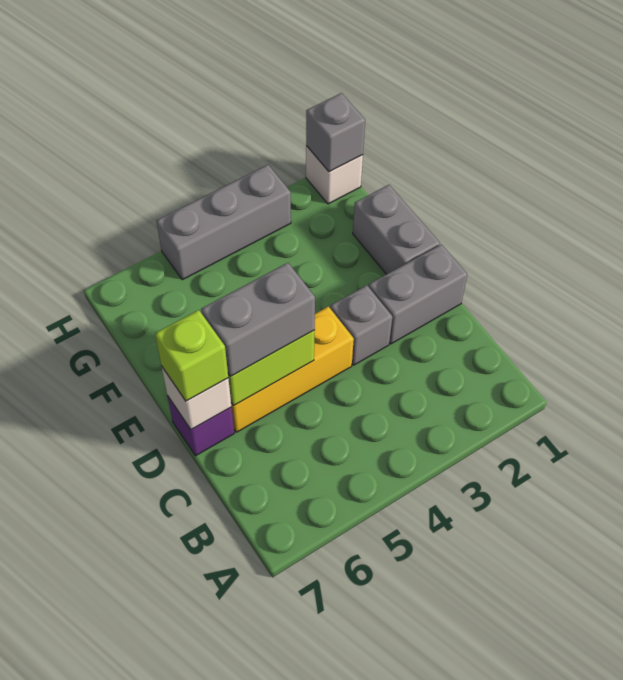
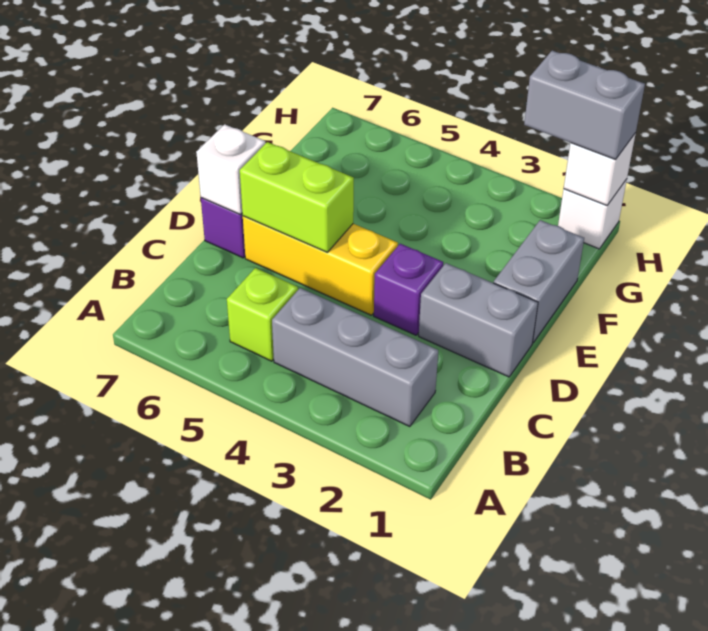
grey brick D3 level 1 -> purple brick D3 level 1
grey brick D5:D6 level 3 -> grey brick H1:H2 level 3
lime brick D7 level 3 -> lime brick B5 level 1
grey brick H1 level 2 -> white brick H1 level 2
grey brick H3:H5 level 1 -> grey brick B2:B4 level 1

